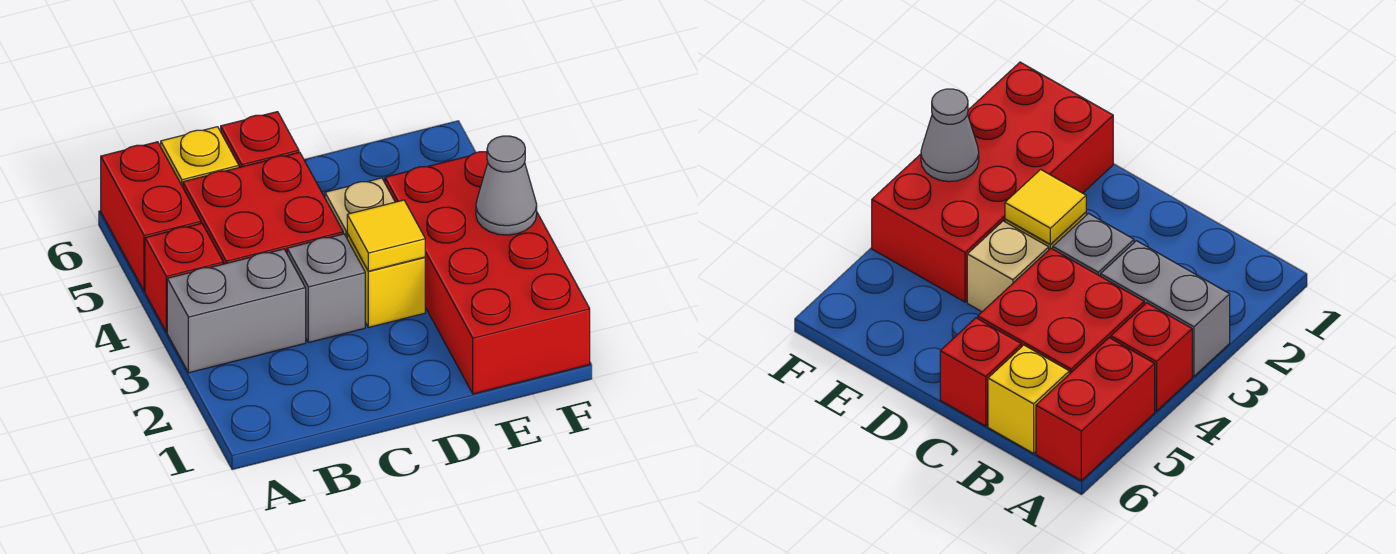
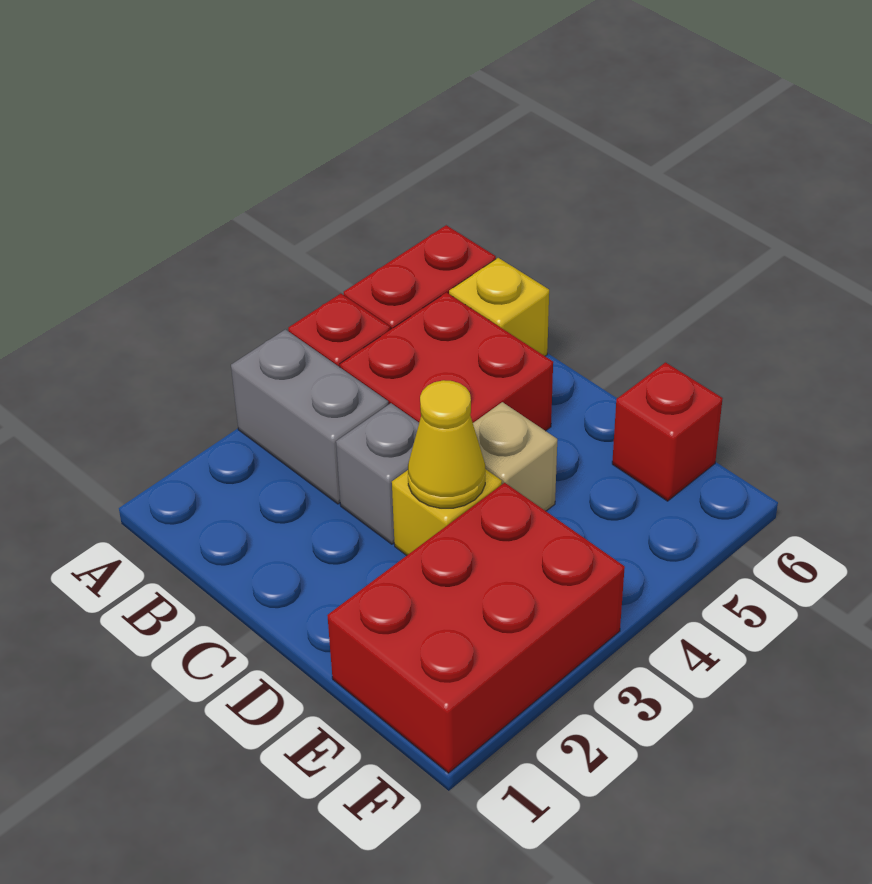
red brick C6 level 1 -> red brick E6 level 1
yellow tile D3 level 2 -> yellow cone D3 level 2
red brick E1:F4 level 1 -> red brick E1:F3 level 1
grey cone F3 level 2 -> none

